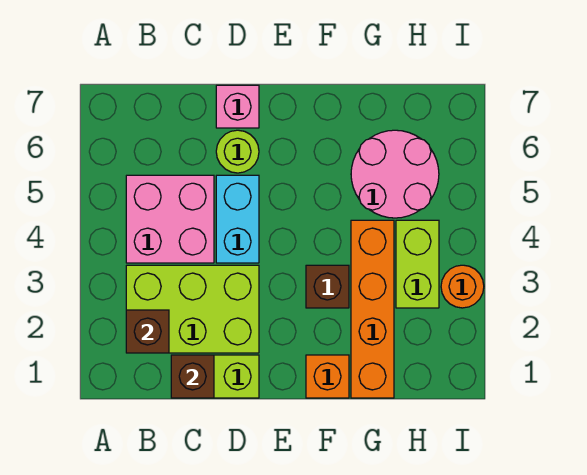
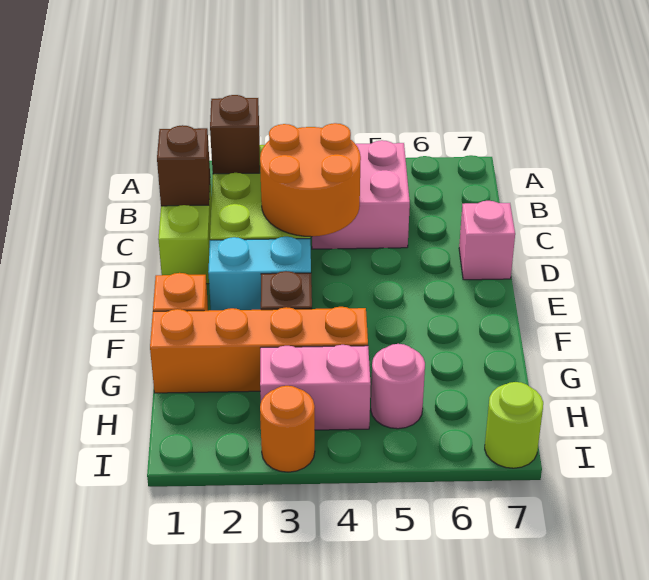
none -> orange round brick C3:D4 level 2
cyan brick D4:D5 level 1 -> cyan brick E2:E3 level 1
lime round brick D6 level 1 -> lime round brick I7 level 1
pink round brick G5:H6 level 1 -> pink round brick H5 level 1
lime brick H3:H4 level 1 -> pink brick H3:H4 level 1

